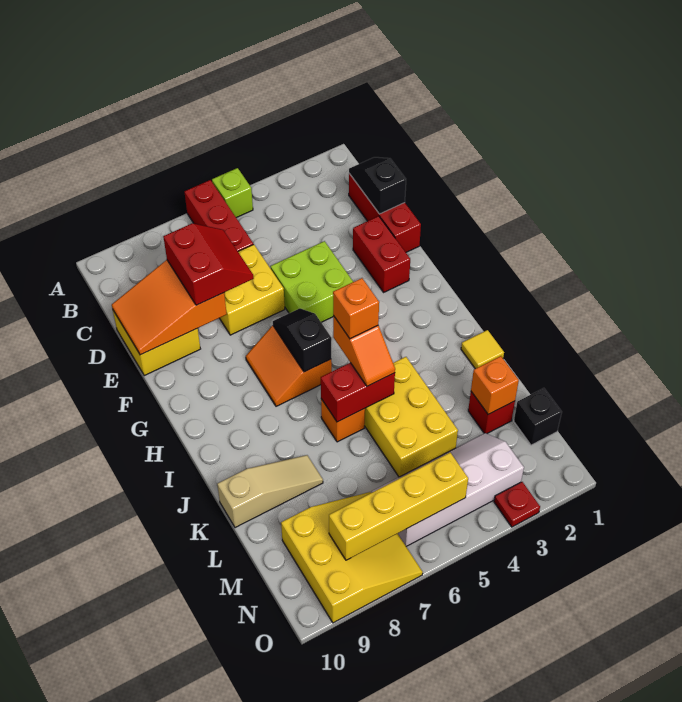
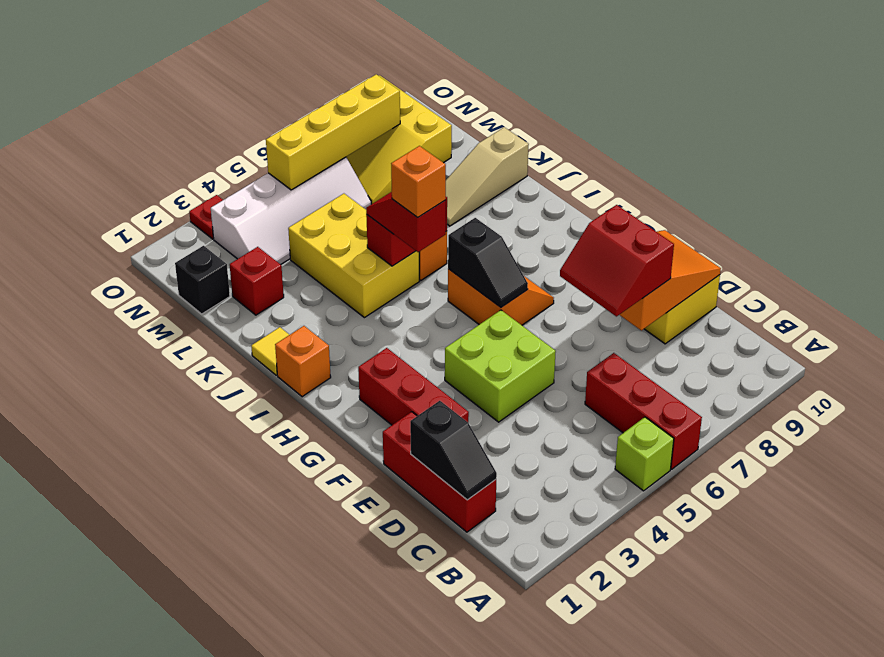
yellow brick D6:E7 level 1 -> none
red brick E2:F2 level 1 -> red brick E2:G2 level 1
orange slope I5:J5 level 3 top I -> red slope I5:J5 level 3 top I
orange brick L2 level 2 -> orange brick I1 level 1

